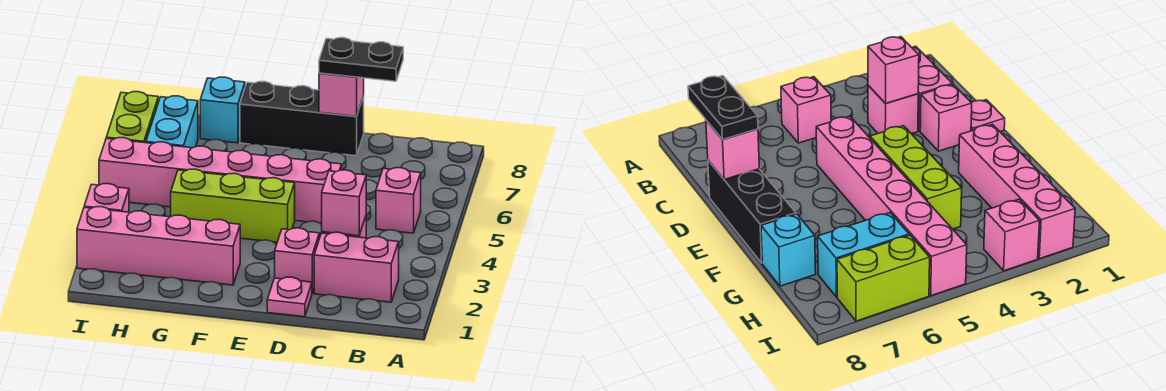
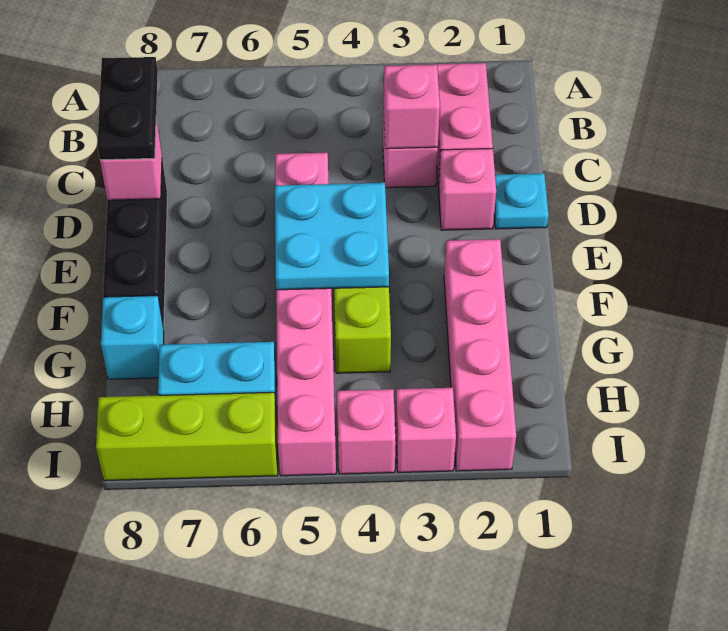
pink brick B5 level 1 -> pink brick I4 level 1
pink plate D1 level 1 -> cyan plate D1 level 1
none -> cyan plate E4:F5 level 2
lime brick I6:I7 level 1 -> lime brick I6:I8 level 1

